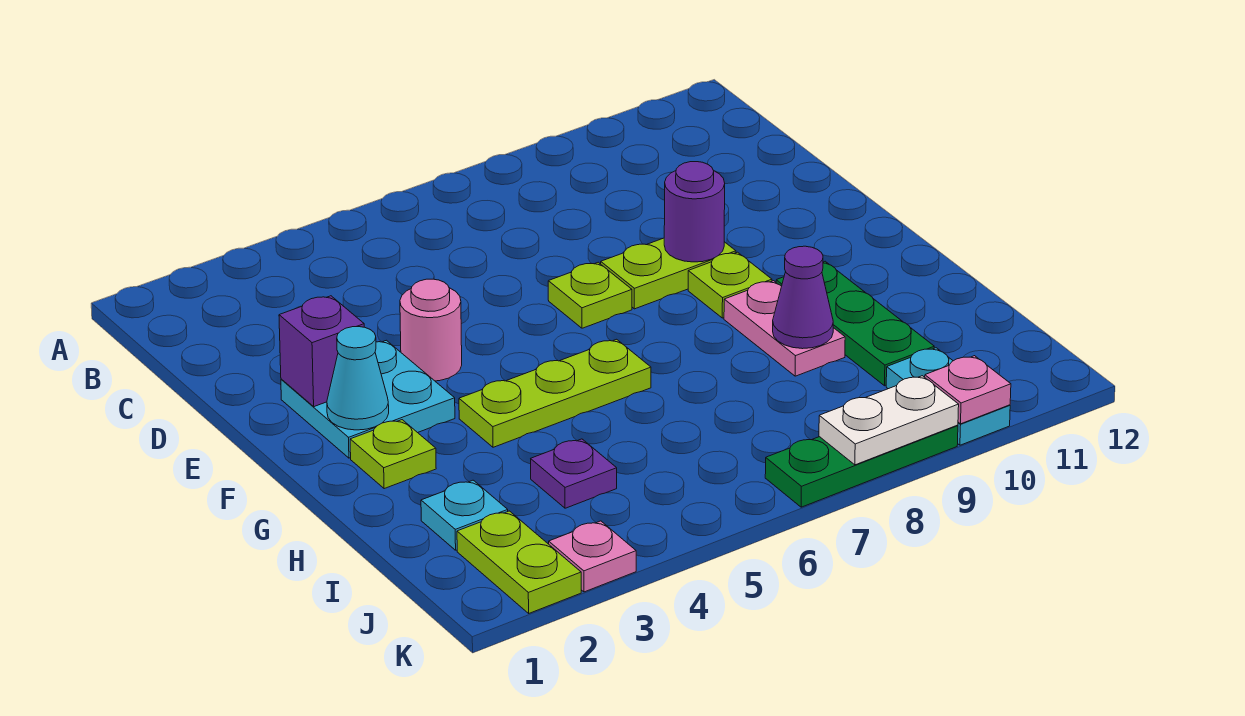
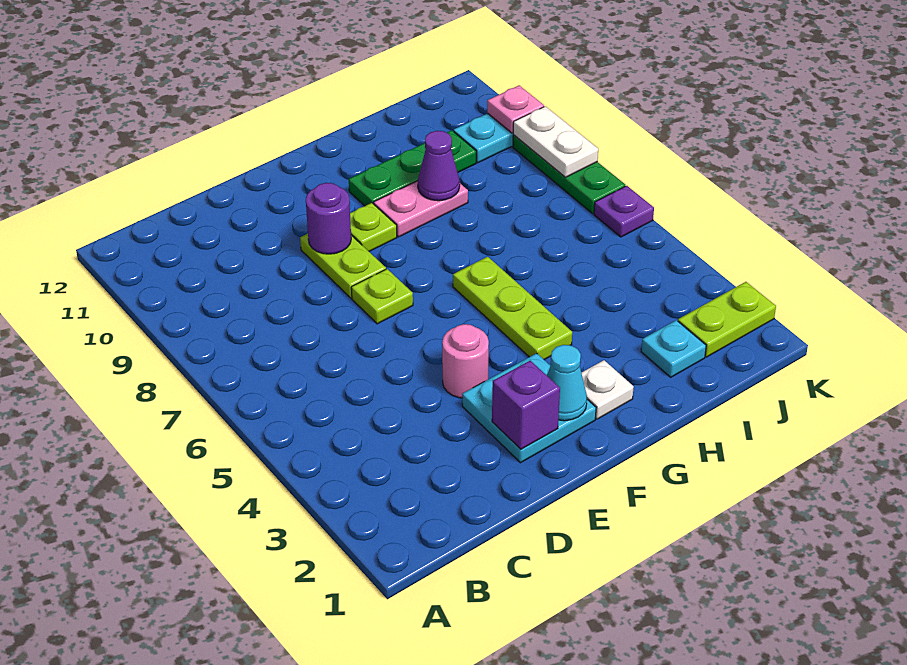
lime plate G2 level 1 -> white plate G2 level 1
purple plate I4 level 1 -> purple plate K6 level 1
pink plate K3 level 1 -> none

